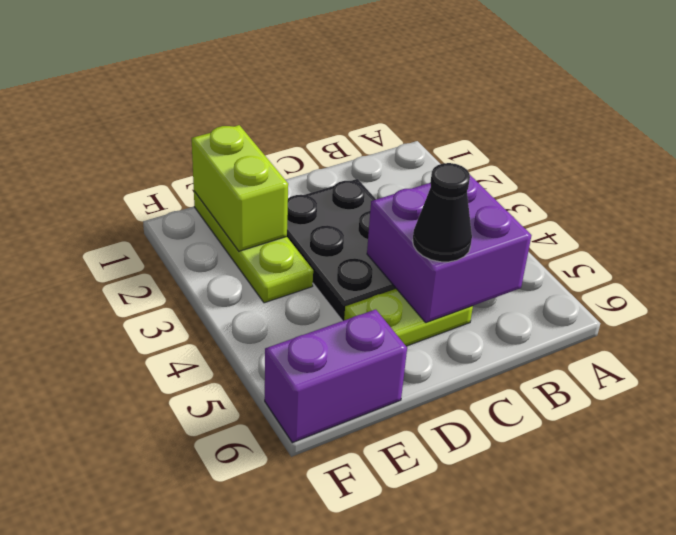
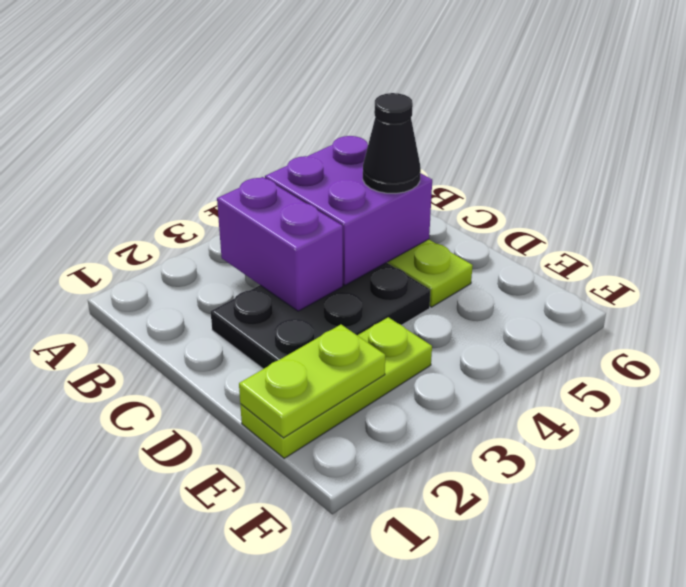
lime brick E1:E2 level 2 -> lime plate E1:E2 level 2
purple brick E6:F6 level 1 -> purple brick B3:C3 level 2

